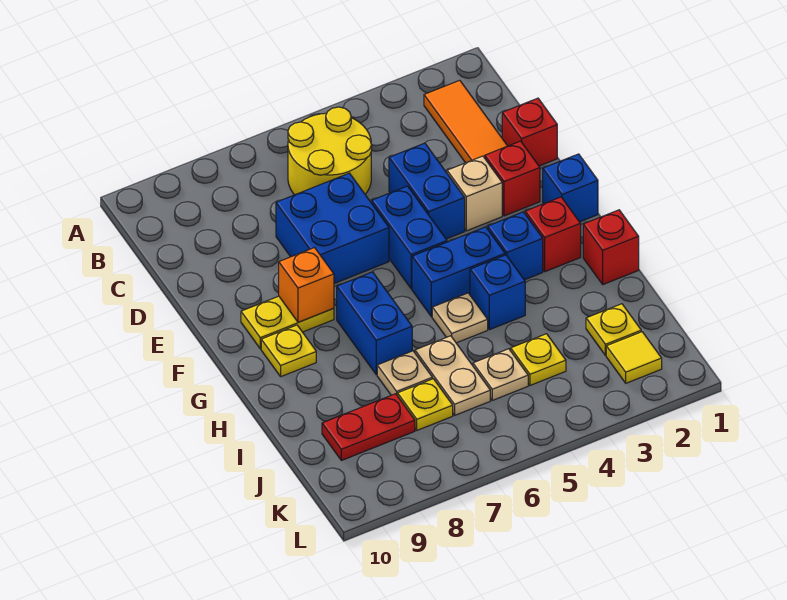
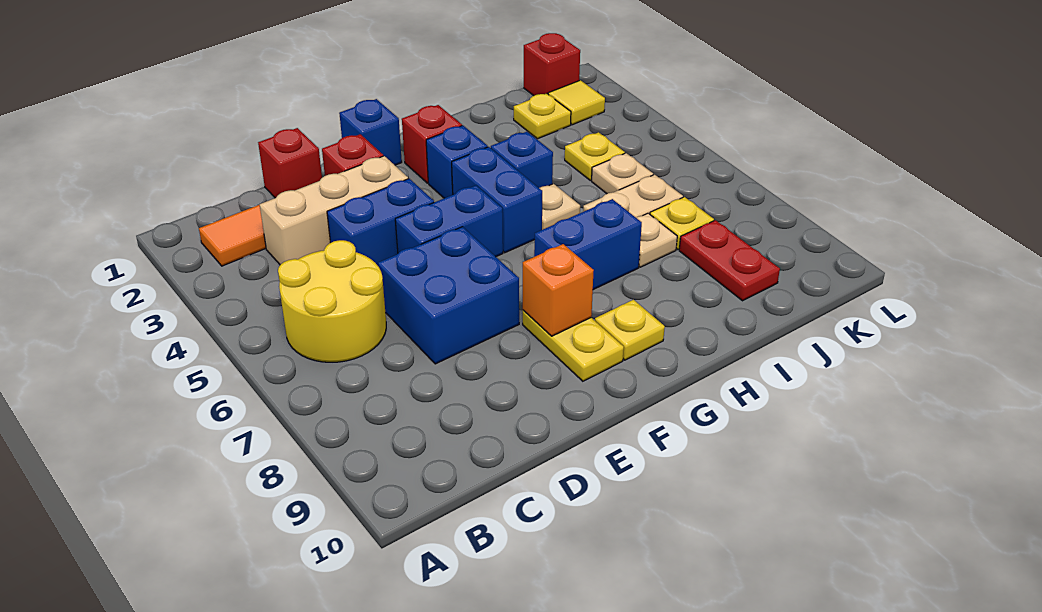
tan brick E3 level 1 -> tan brick C3:E3 level 1
red brick H1 level 1 -> red brick K1 level 1

